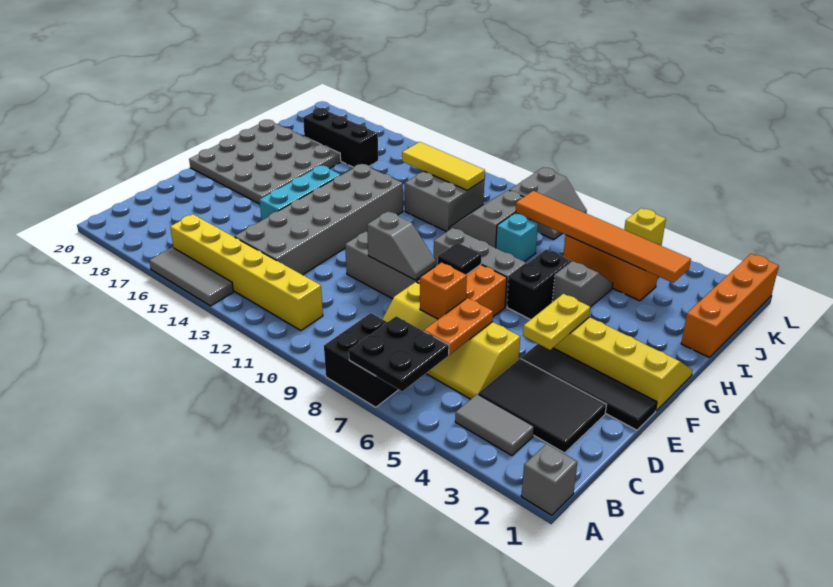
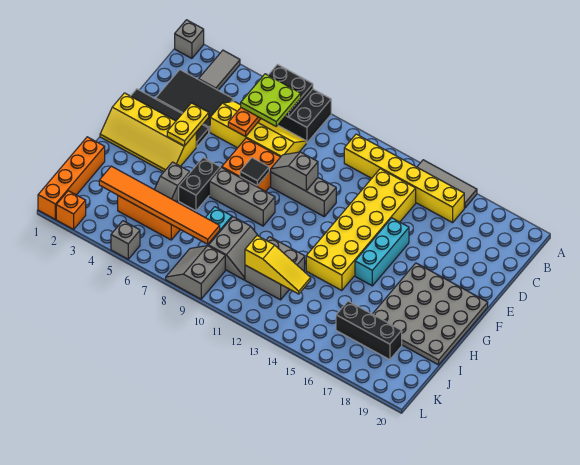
grey tile B3:B4 level 1 -> grey tile A3:B3 level 1
none -> lime plate B6:C7 level 3
grey brick C13:H14 level 1 -> yellow brick C13:H14 level 1
orange brick D7 level 2 -> orange brick L2 level 1
yellow tile J11:J13 level 2 -> yellow slope J11:J13 level 2 top 11
yellow brick L5 level 1 -> grey brick L5 level 1

